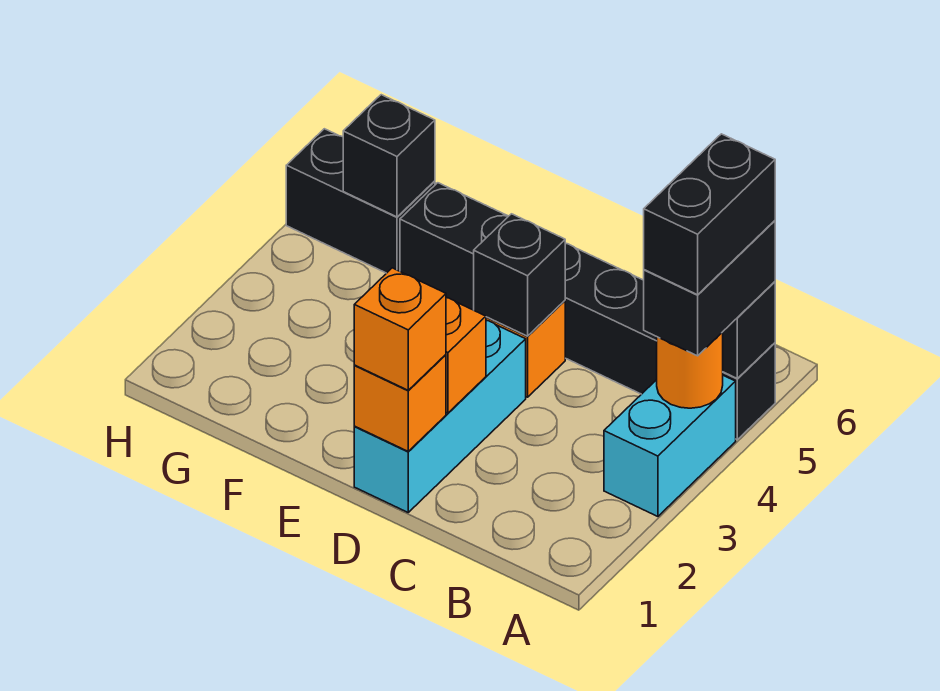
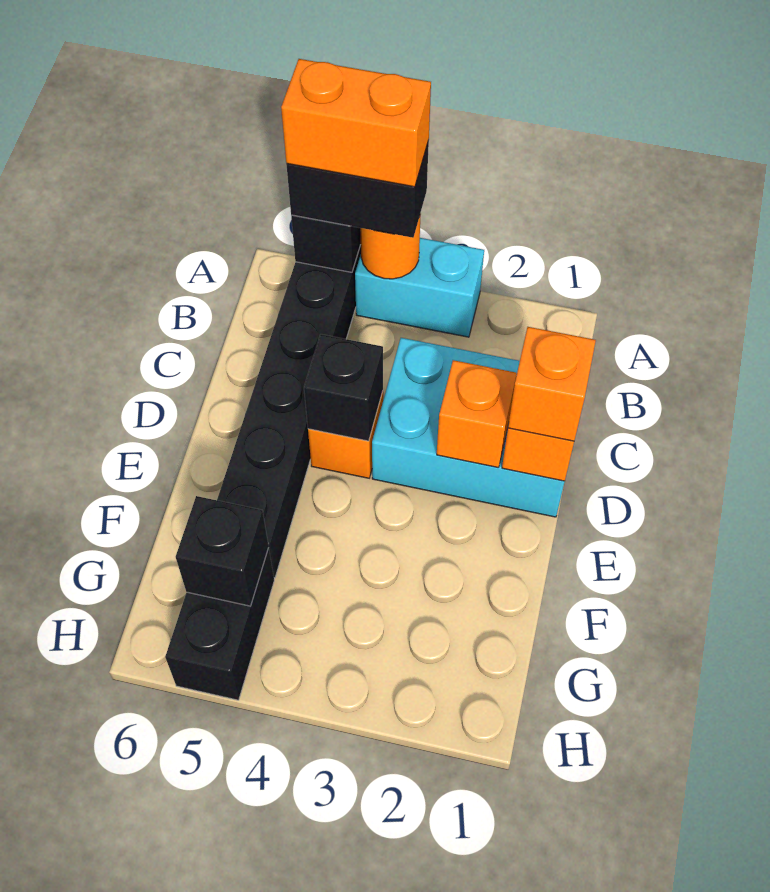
black brick A4:A5 level 4 -> orange brick A4:A5 level 4
cyan brick D1:D3 level 1 -> cyan brick C1:D3 level 1

